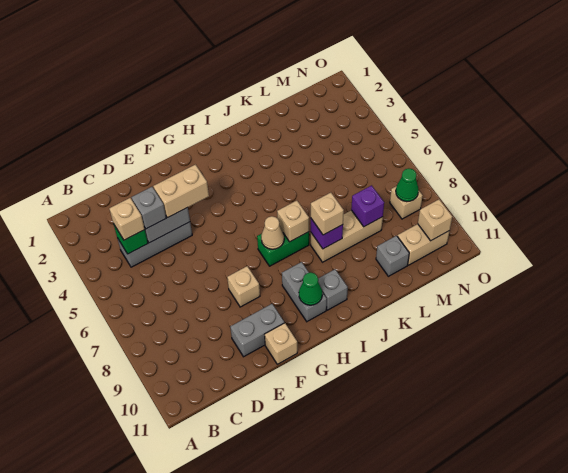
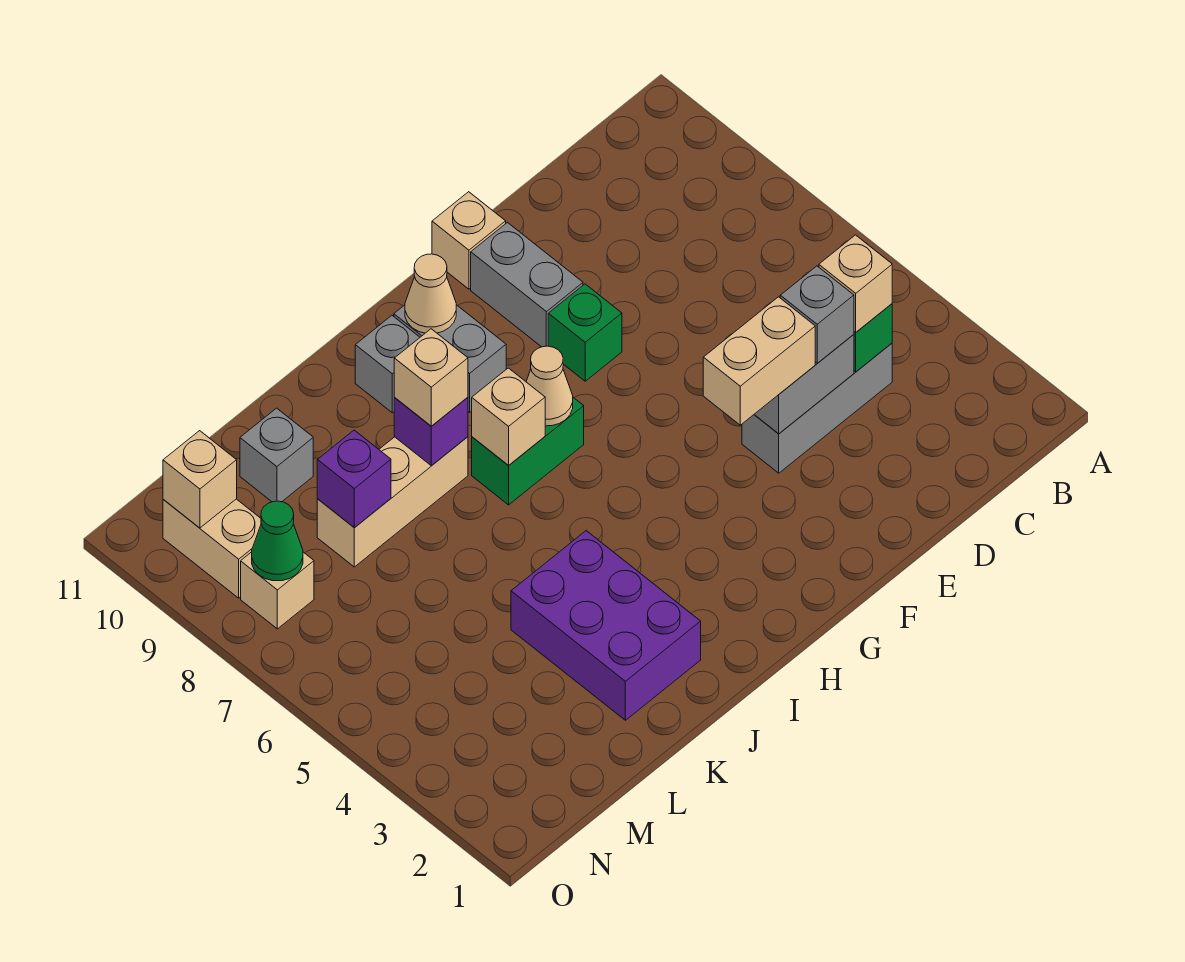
grey brick E10:F10 level 1 -> grey brick F9:F10 level 1
tan brick F8 level 1 -> green brick F8 level 1
green cone H10 level 2 -> tan cone H10 level 2
none -> purple brick J2:K4 level 1
tan brick M10:N10 level 1 -> tan brick N9:N10 level 1

